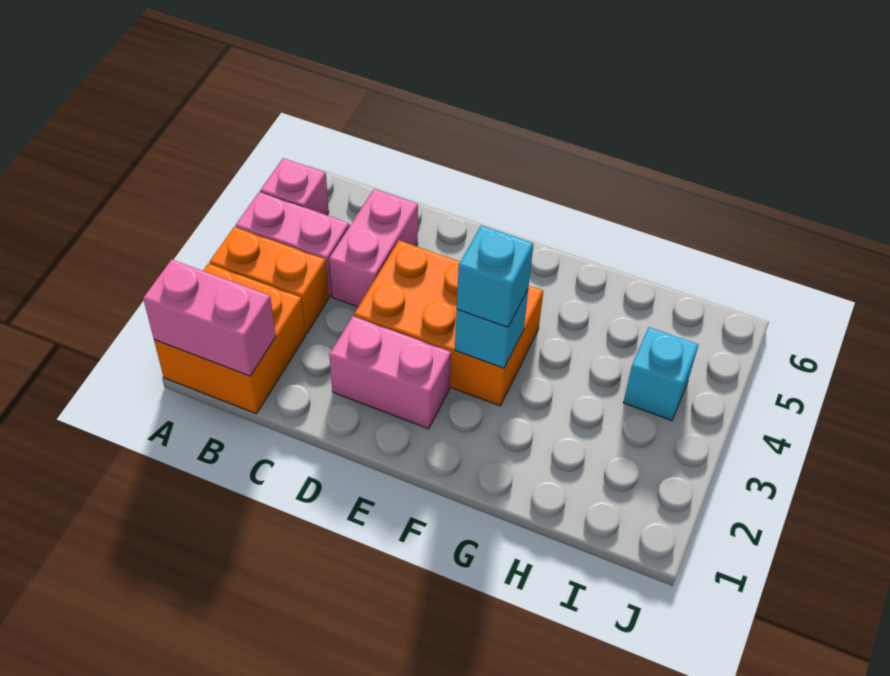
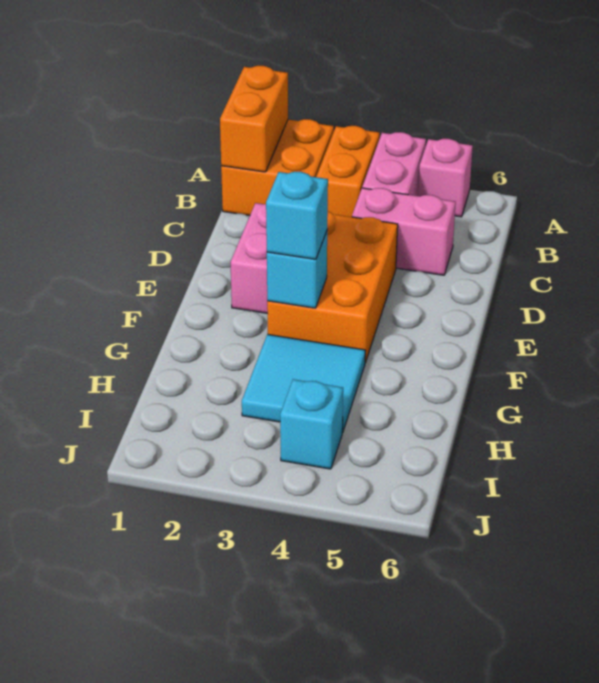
pink brick A1:B1 level 2 -> orange brick A1:B1 level 2
none -> cyan tile G3:H4 level 1

